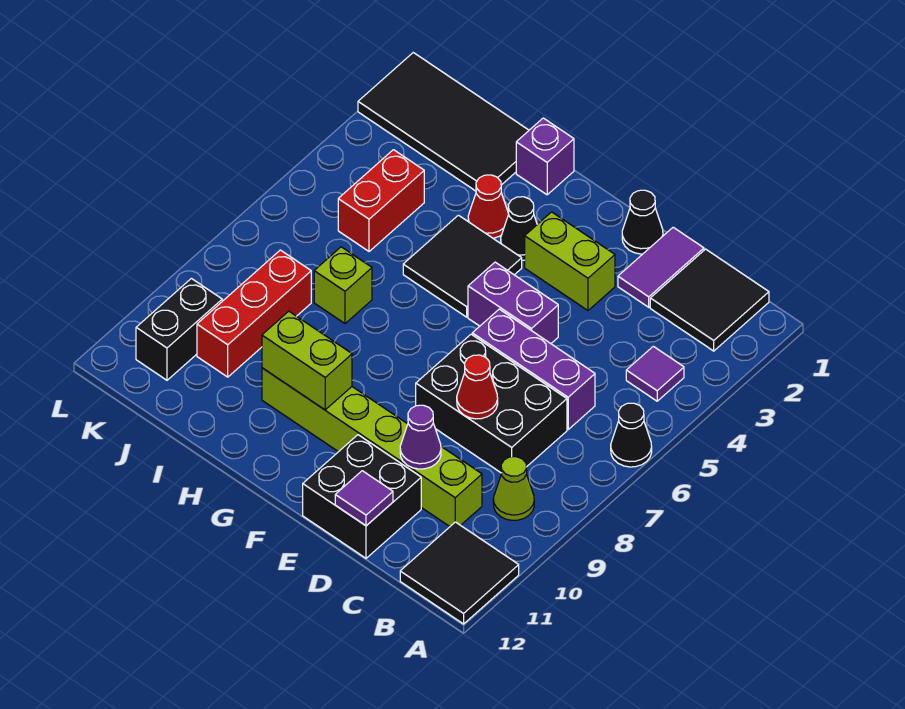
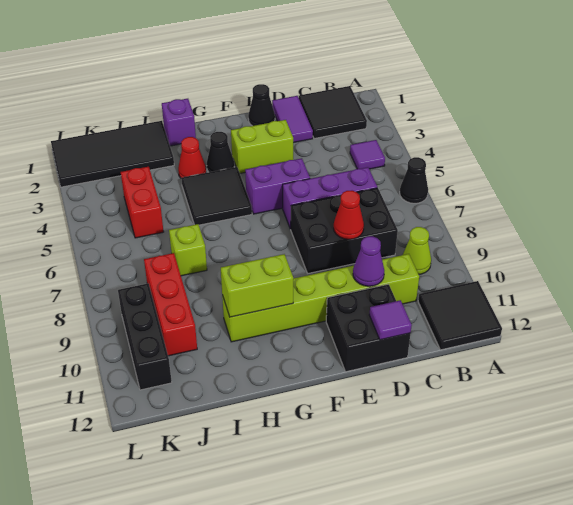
black brick K10:K11 level 1 -> black brick K9:K11 level 1

